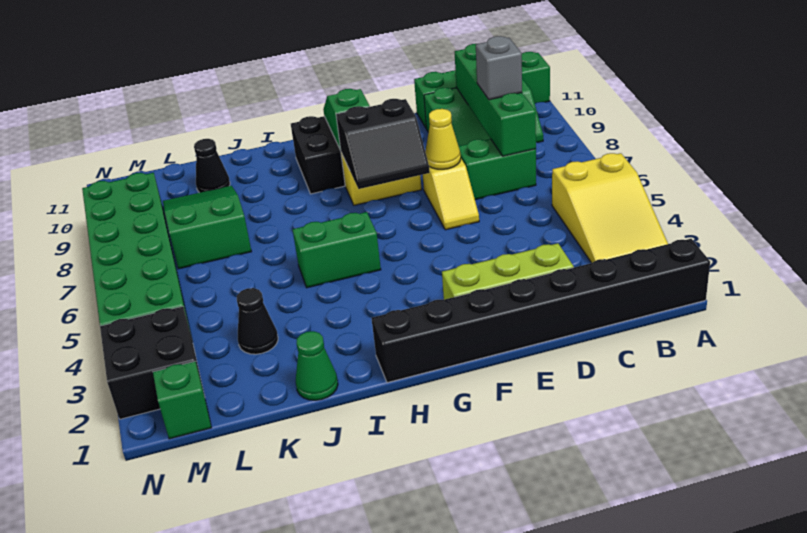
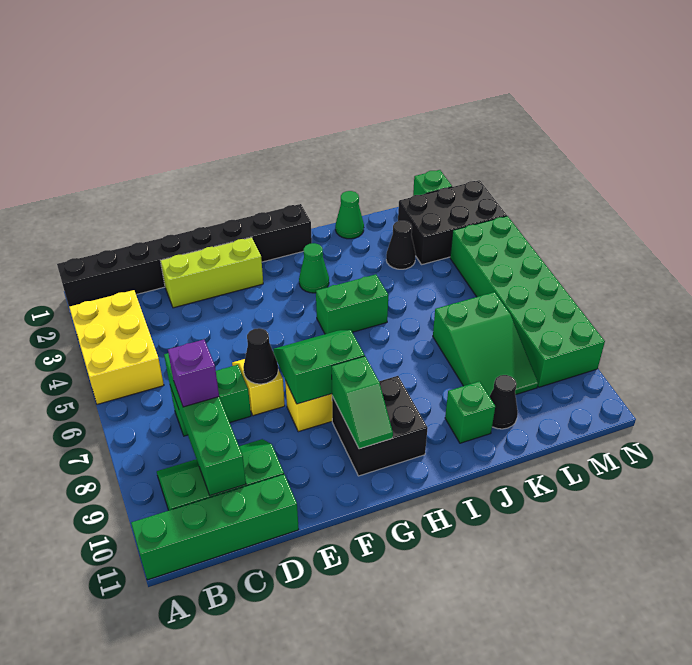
yellow slope A3:B5 level 1 top 5 -> yellow brick A3:B5 level 1
grey brick C8 level 3 -> purple brick C8 level 3
yellow cone E7 level 2 -> black cone E7 level 2
black slope F7:G8 level 2 top 8 -> green slope F7:G8 level 2 top 8
none -> green cone H3 level 1
none -> green brick J10 level 1
black brick M2:N3 level 1 -> black brick L2:N3 level 1

